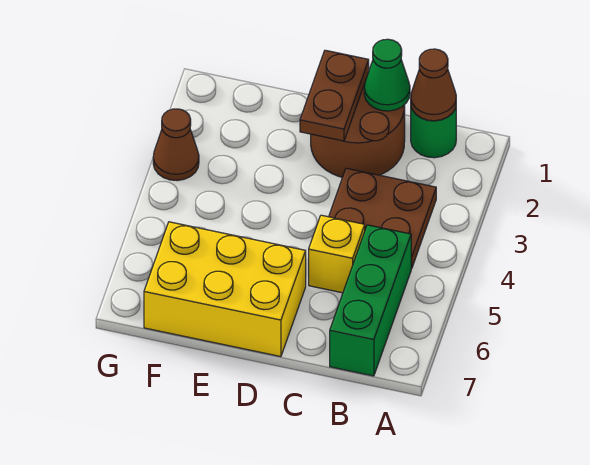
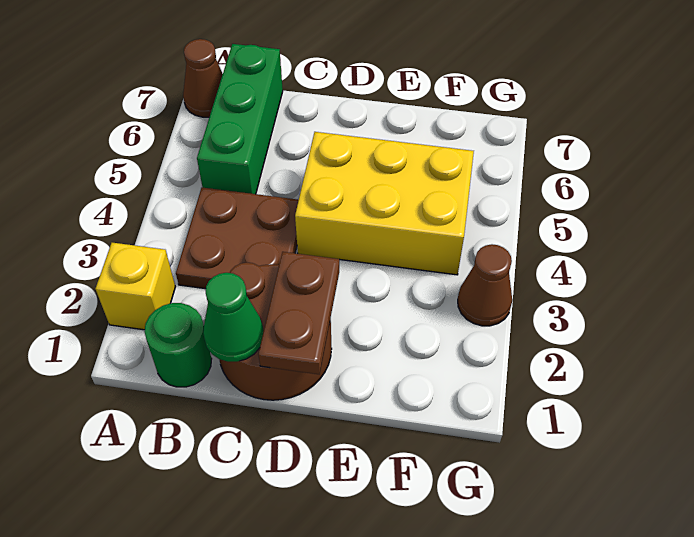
brown cone B1 level 2 -> brown cone A7 level 1
yellow brick C5 level 1 -> yellow brick A2 level 1
yellow brick D6:F7 level 1 -> yellow brick D4:F5 level 1

